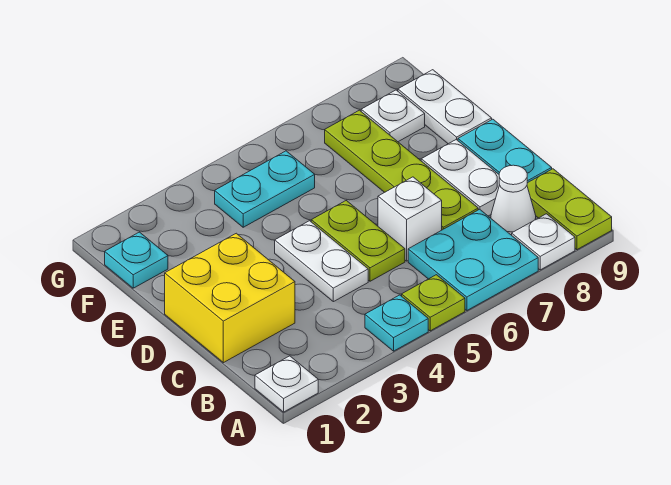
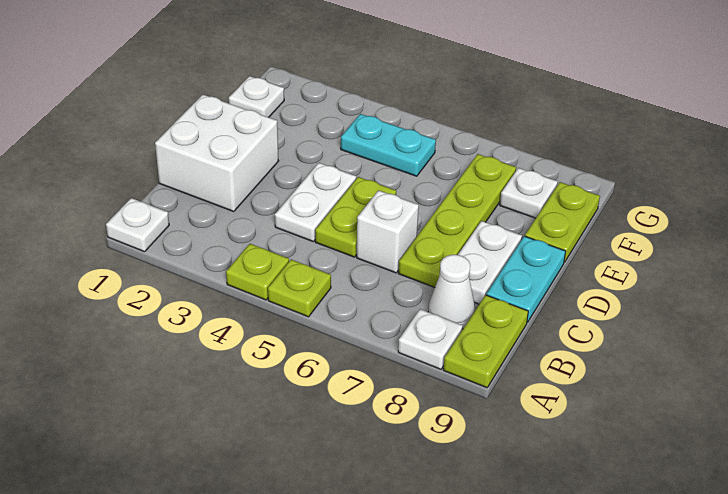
cyan plate A4 level 1 -> lime plate A4 level 1
cyan plate A6:B7 level 1 -> none
yellow brick C1:D2 level 1 -> white brick C1:D2 level 1
white plate E9:F9 level 1 -> lime plate E9:F9 level 1
cyan plate F1 level 1 -> white plate F1 level 1

